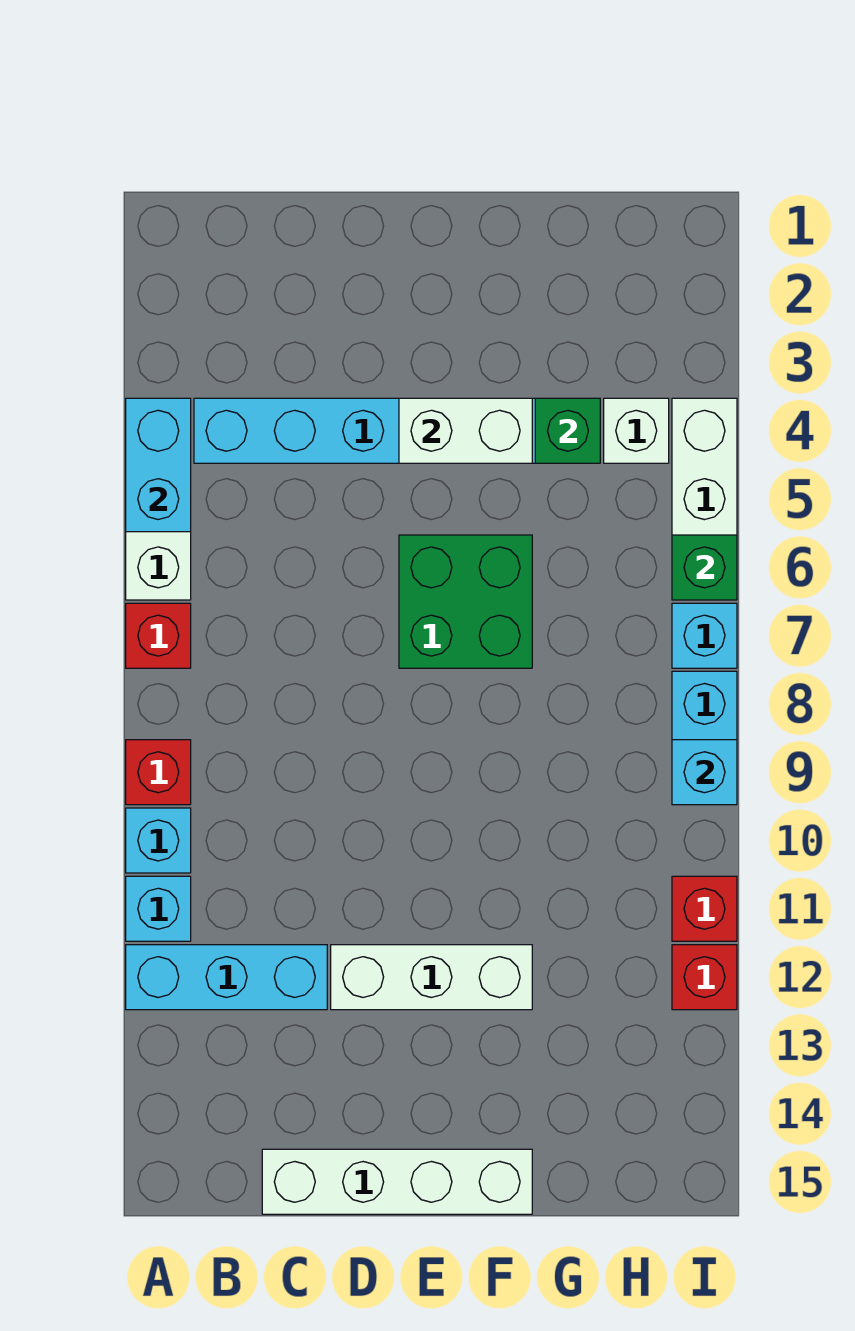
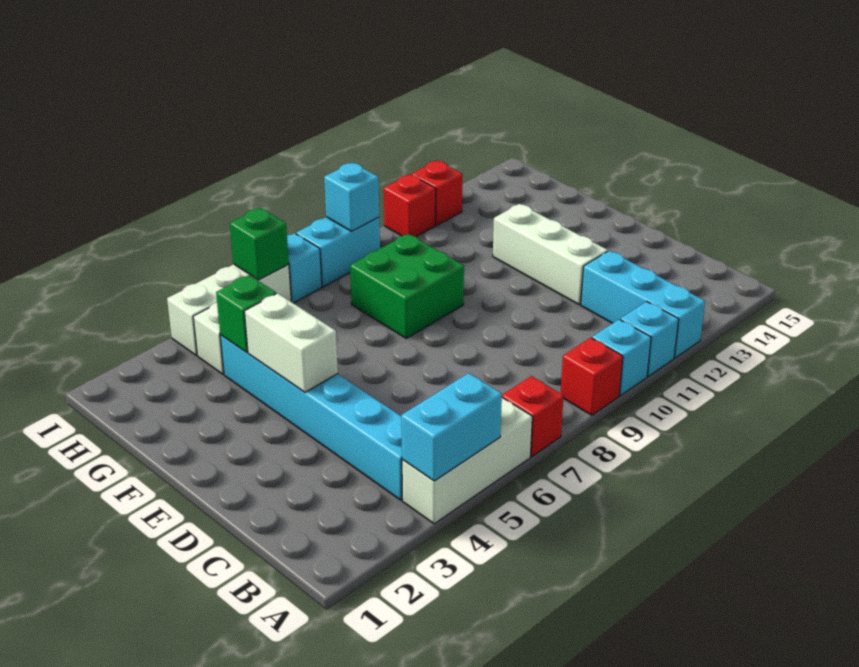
white brick C15:F15 level 1 -> none
green brick E6:F7 level 1 -> green brick F8:G9 level 1

